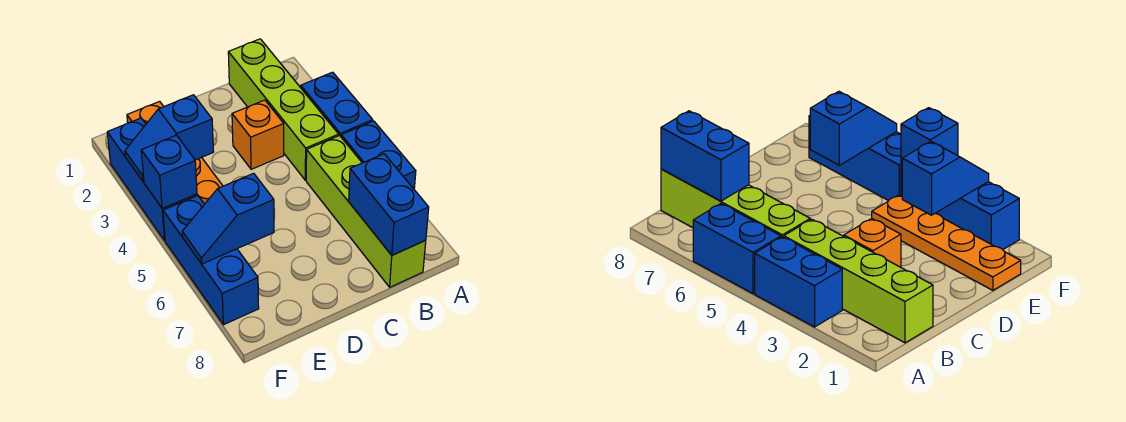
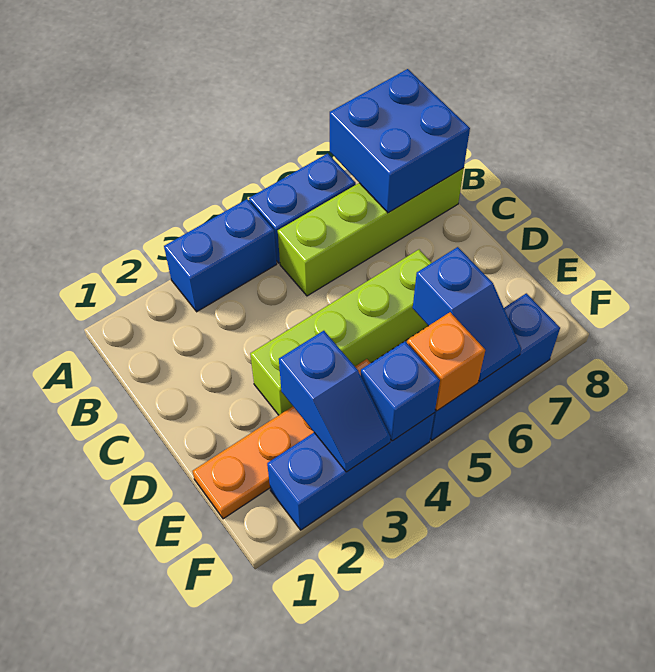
lime brick B1:B4 level 1 -> lime brick D3:D6 level 1
blue brick B7:B8 level 2 -> blue brick A7:B8 level 2
orange brick C3 level 1 -> orange brick F5 level 2

